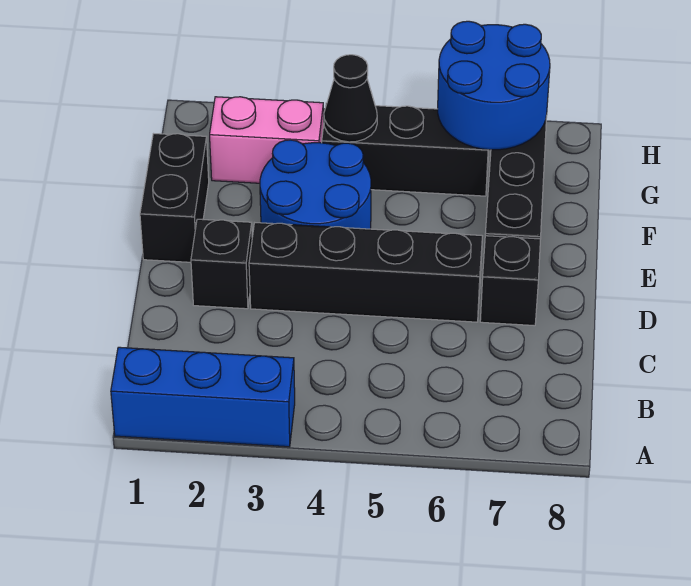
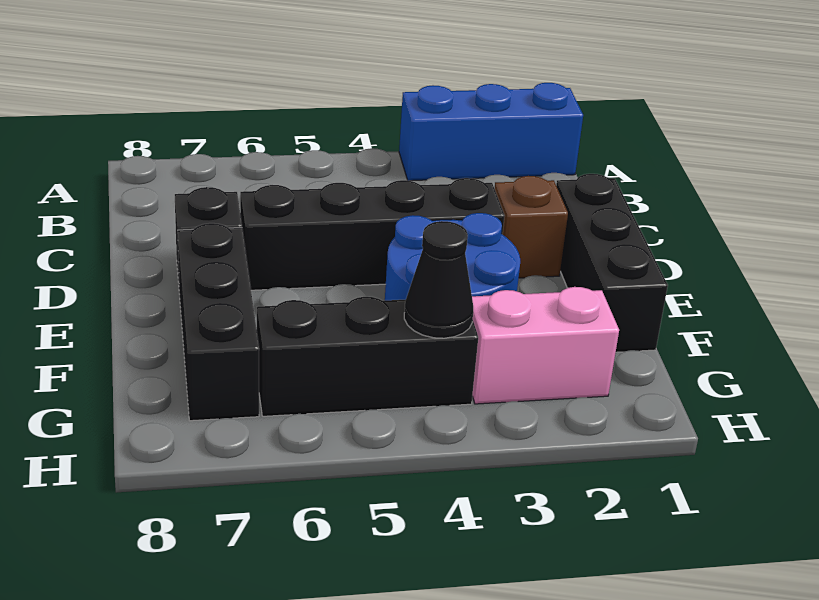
black brick D2 level 1 -> brown brick D2 level 1
black brick E1:F1 level 1 -> black brick D1:F1 level 1
blue round brick G6:H7 level 2 -> none

